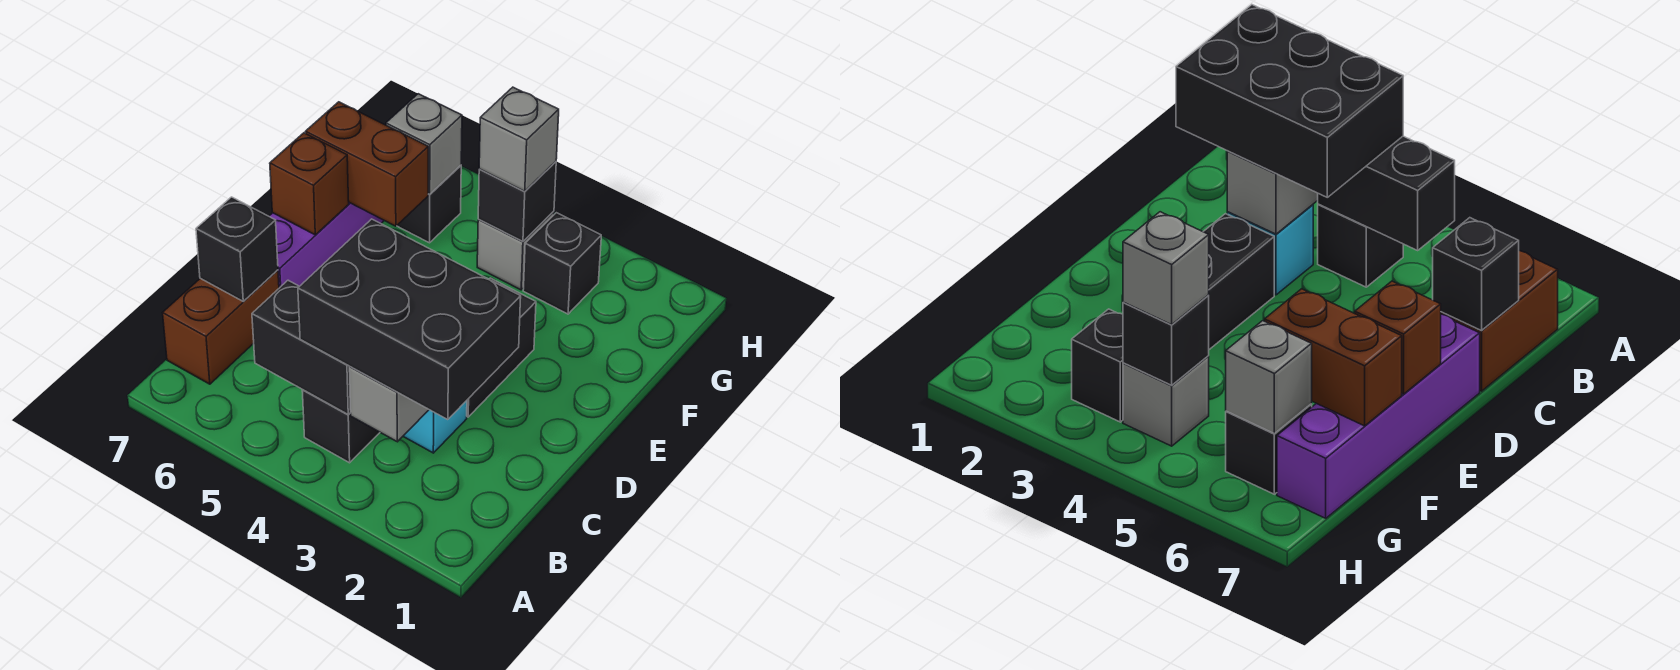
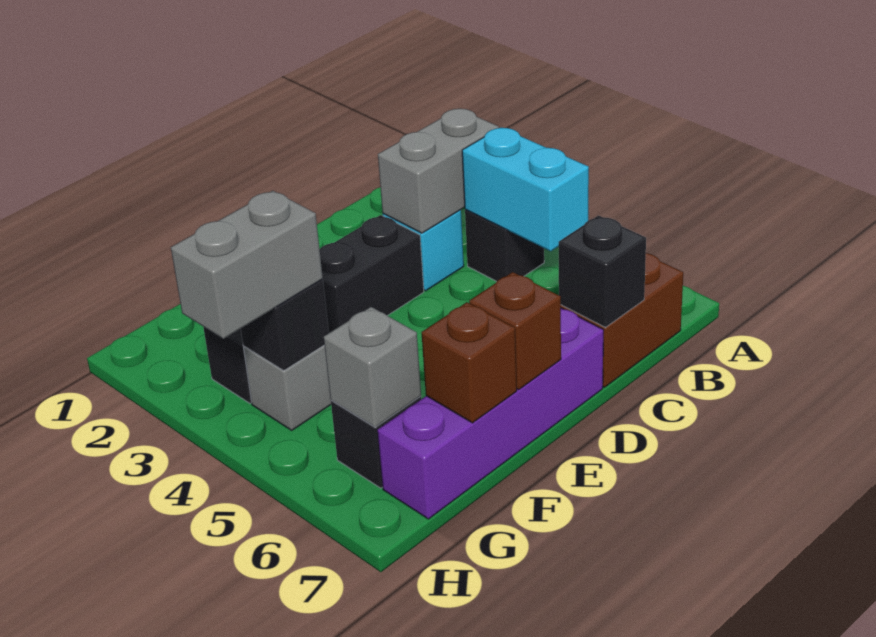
black brick B2:C4 level 3 -> none
black brick B4:B5 level 2 -> cyan brick B4:B5 level 2
brown brick F6:F7 level 2 -> brown brick F7 level 2
grey brick G4 level 3 -> grey brick G4:H4 level 3

